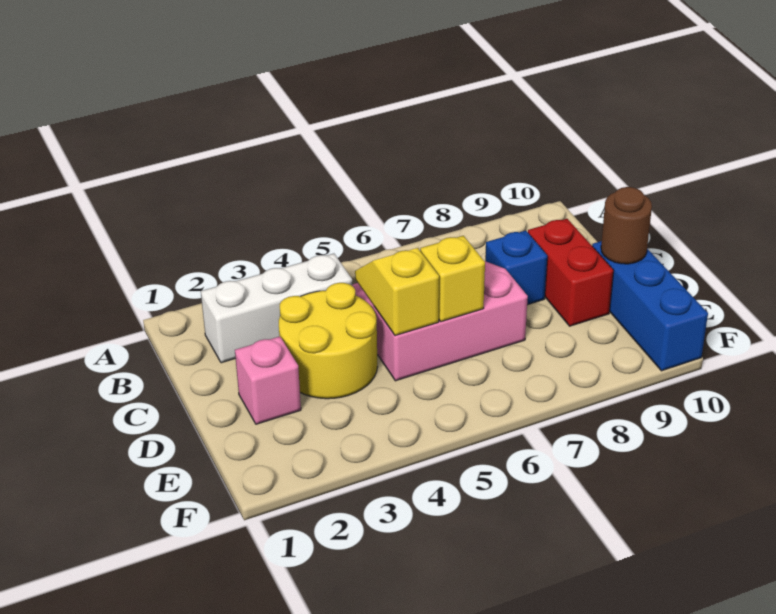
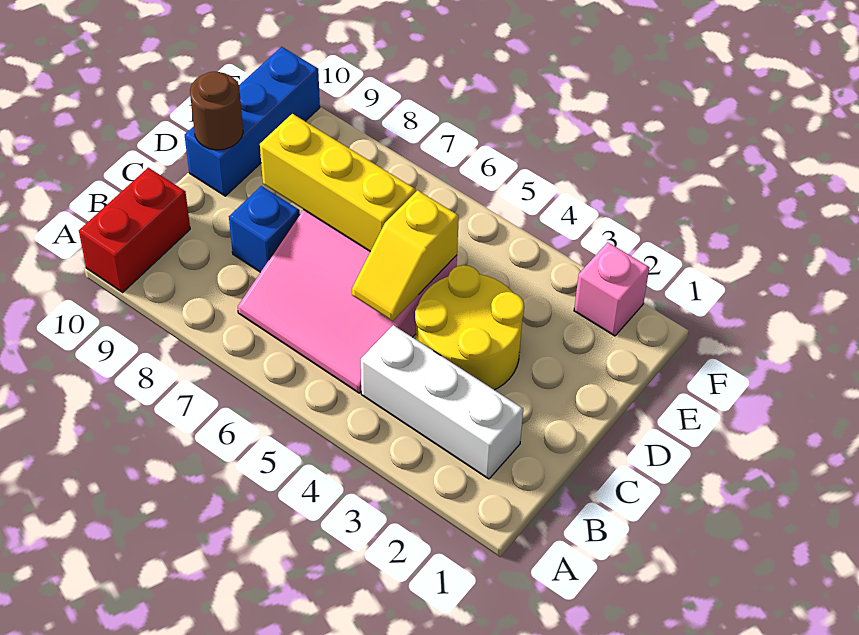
red brick C9:D9 level 1 -> red brick A10:B10 level 1
pink brick D2 level 1 -> pink brick F2 level 1
yellow brick D6 level 2 -> yellow brick D6:D8 level 2

